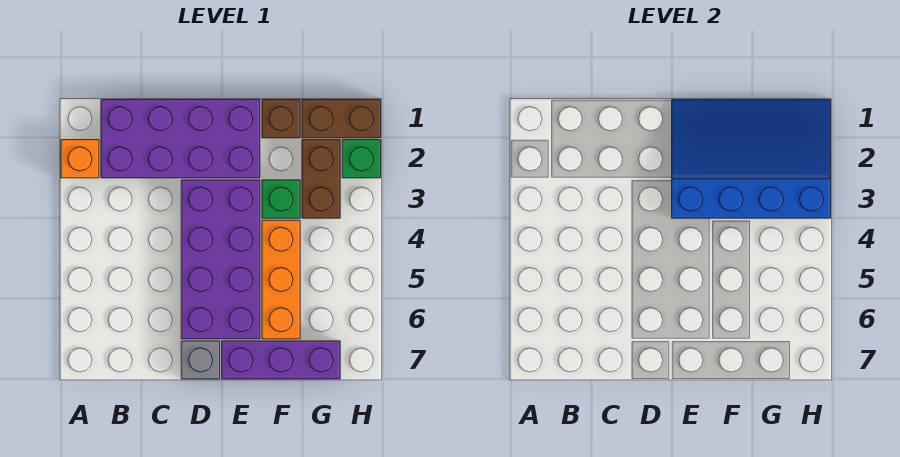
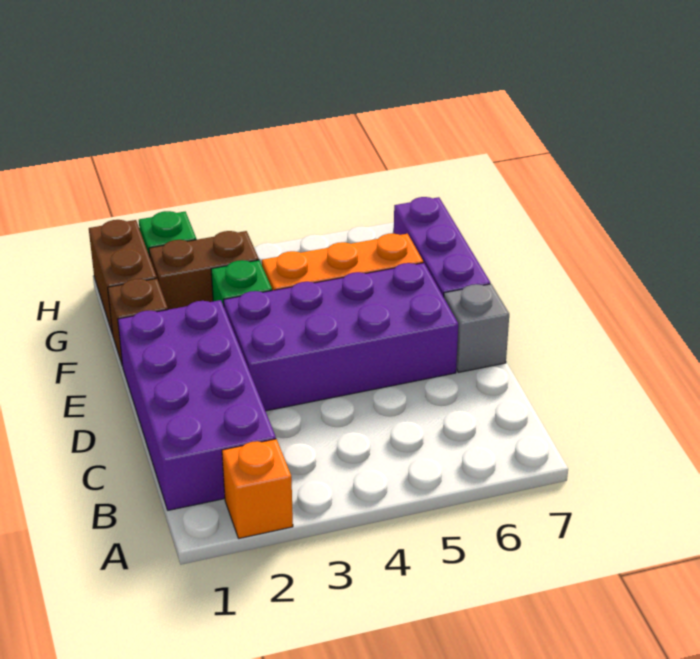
blue slope E1:H3 level 2 top 3 -> none

